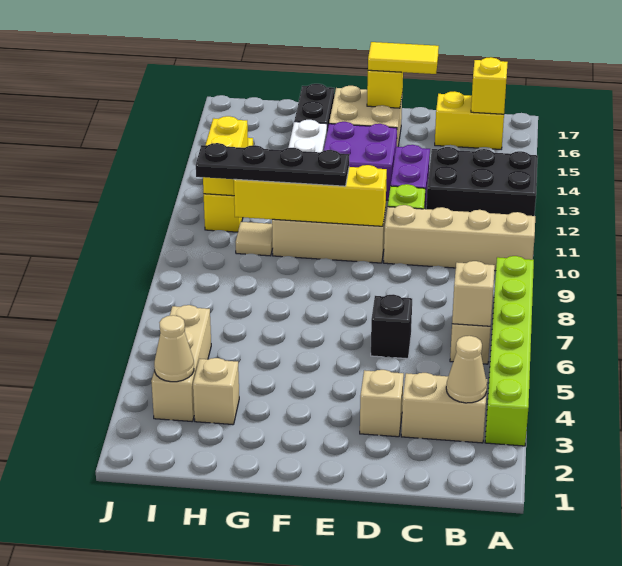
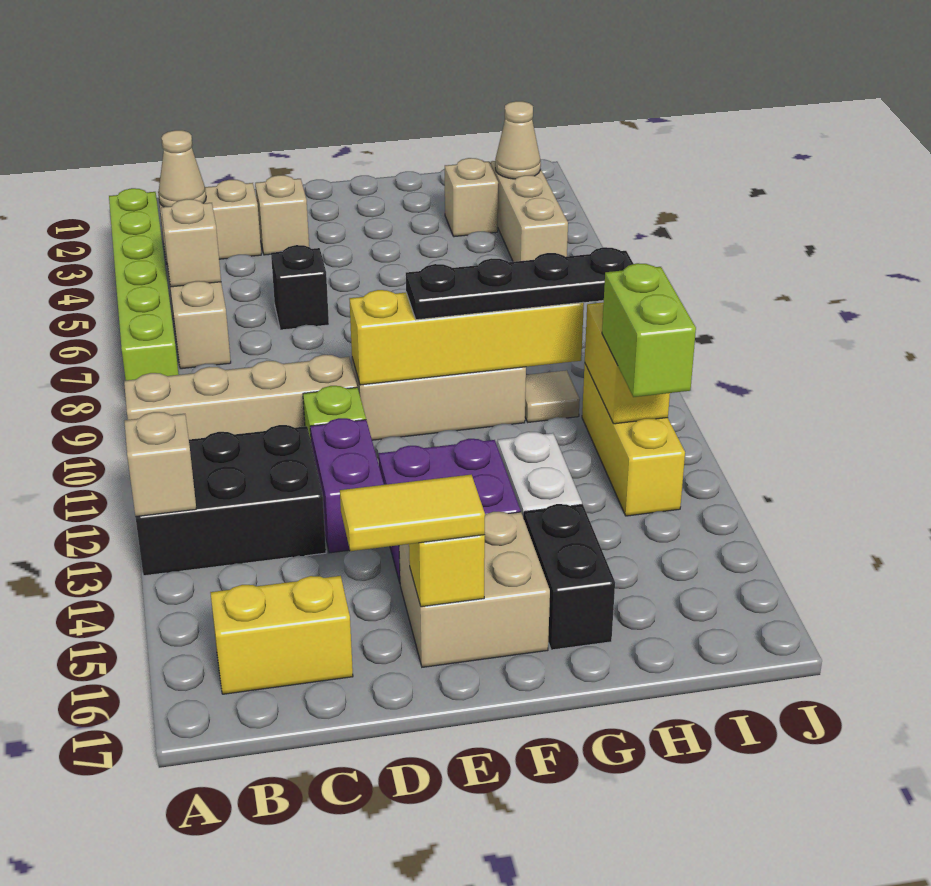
none -> tan brick A13 level 2
yellow brick B16 level 2 -> none
none -> lime brick I12:I13 level 3

